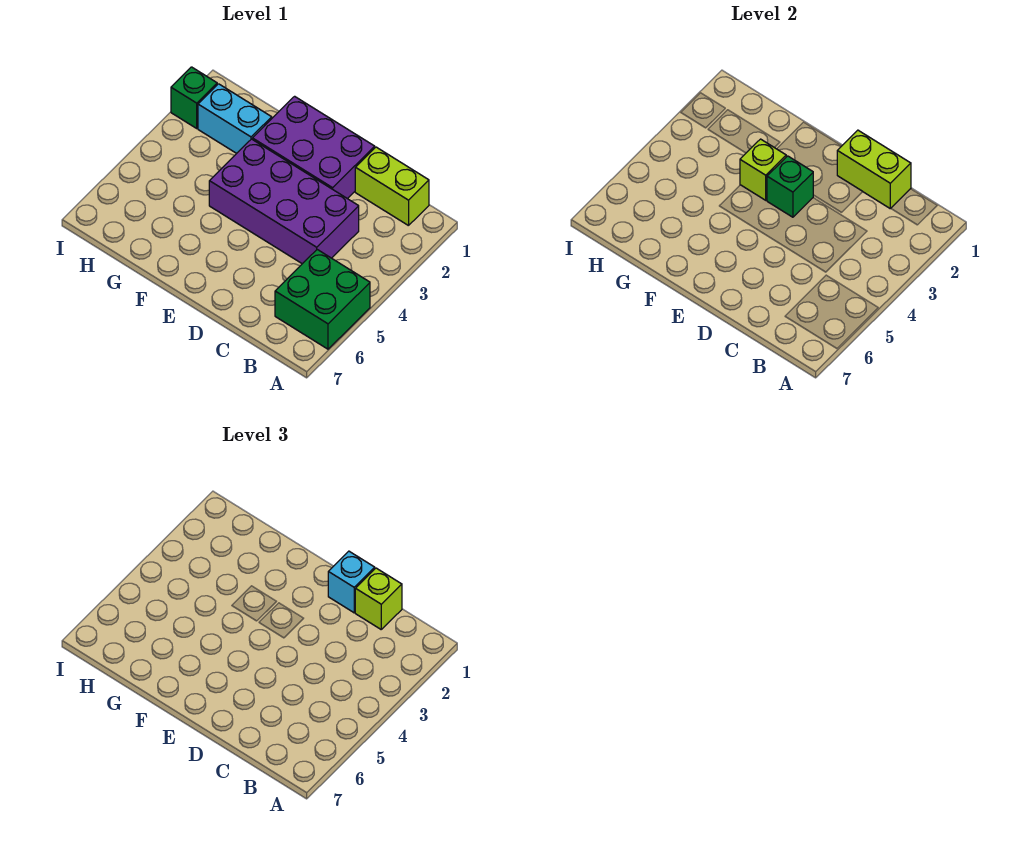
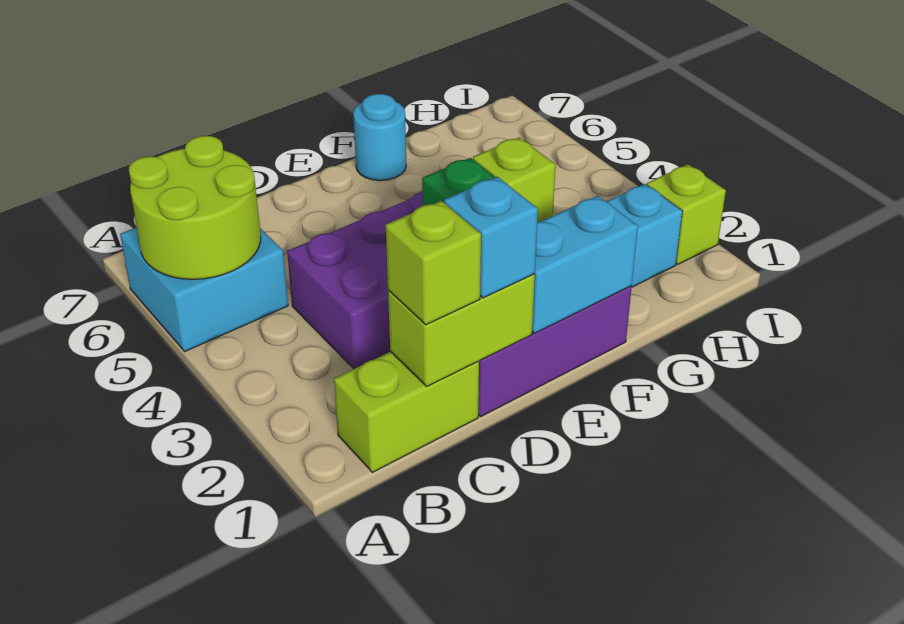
green brick A5:B6 level 1 -> cyan brick A5:B6 level 1
none -> lime round brick A5:B6 level 2
none -> cyan brick E1:F1 level 2
none -> cyan round brick F7 level 1
green brick I2 level 1 -> lime brick I2 level 1

